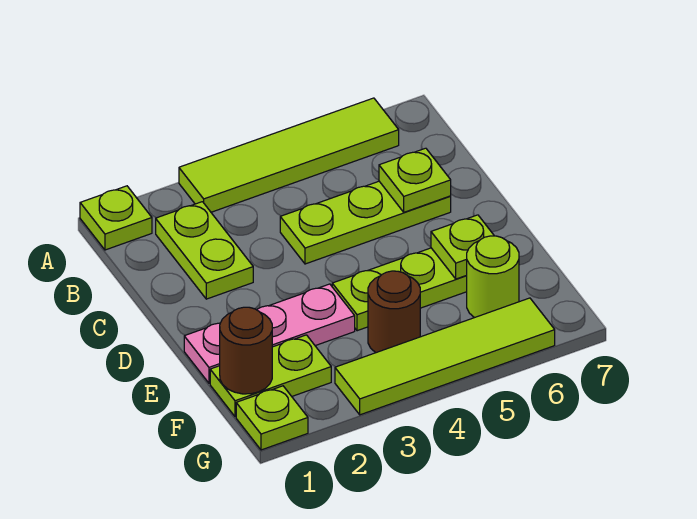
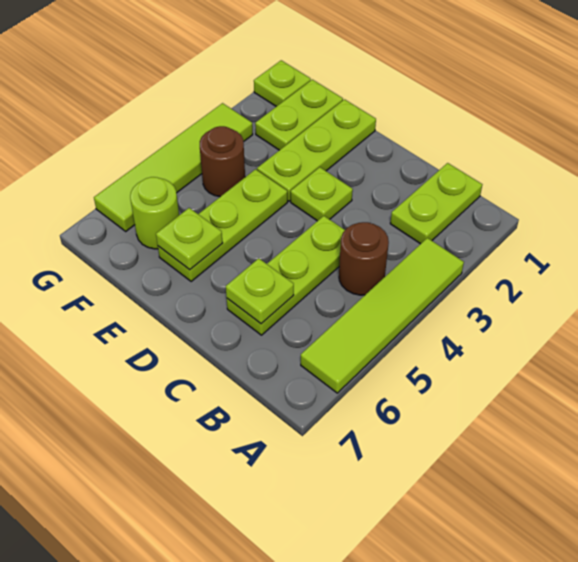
lime plate A1 level 1 -> lime plate D3 level 1
lime plate B2:C2 level 1 -> lime plate B1:B2 level 1
pink plate E1:E3 level 1 -> lime plate E1:E3 level 1
brown round brick F1 level 2 -> brown round brick B4 level 1

